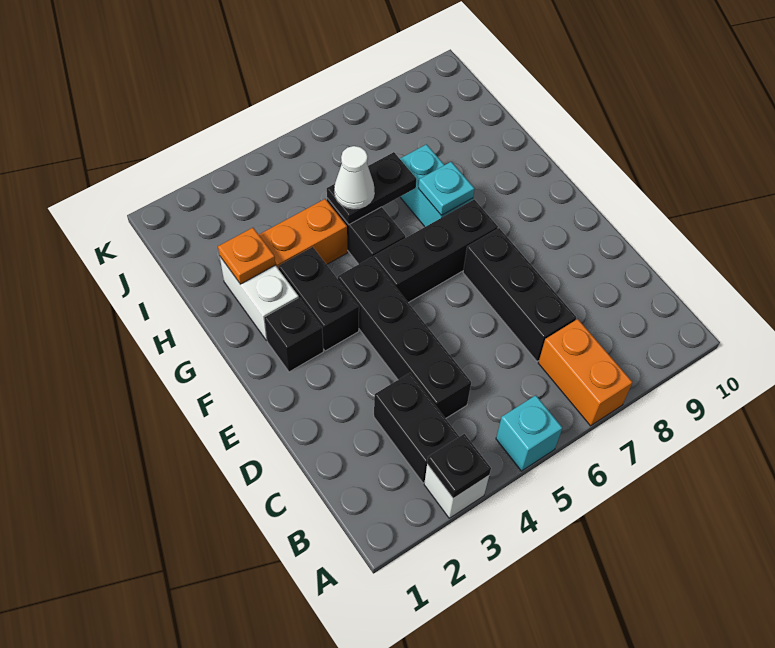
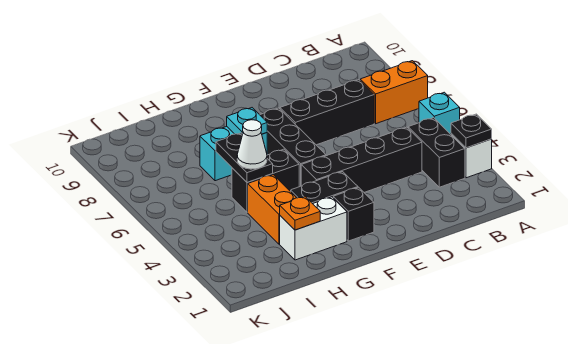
black brick B3:C3 level 1 -> black brick B3:B4 level 1

